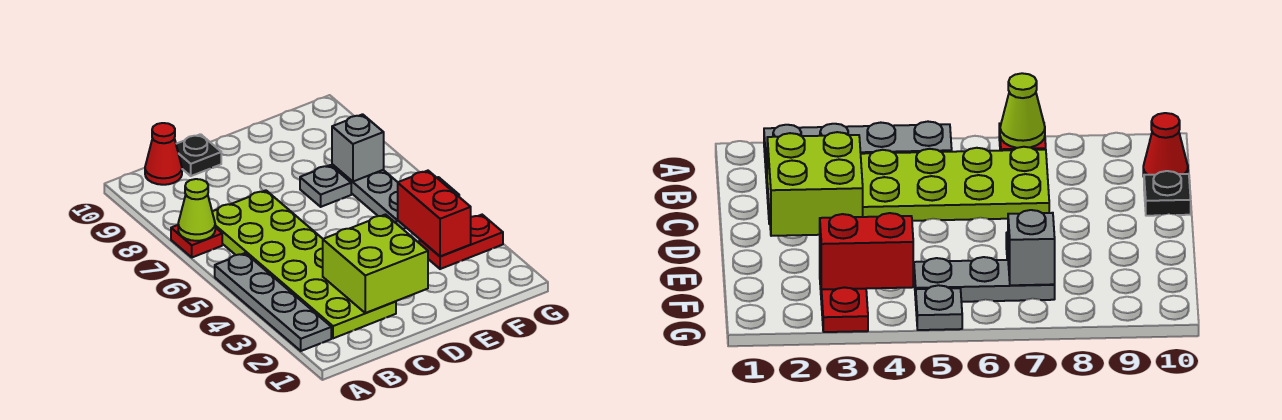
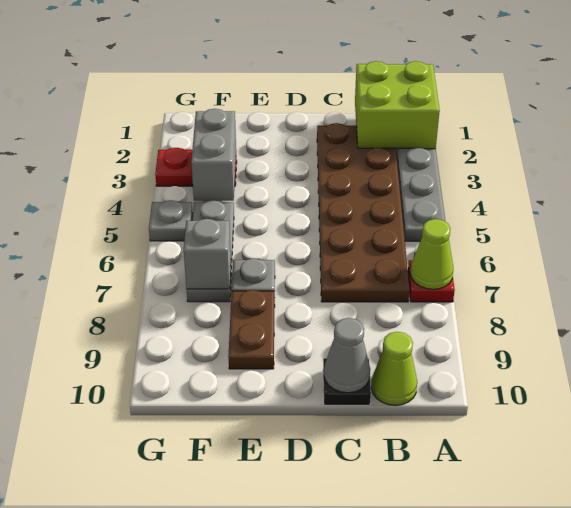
lime plate B2:C7 level 1 -> brown plate B2:C7 level 1
red cone B10 level 1 -> lime cone B10 level 1
lime brick C2:D3 level 2 -> lime brick A1:B2 level 2
none -> grey cone C10 level 2
none -> brown plate E8:E9 level 1
red brick F3:F4 level 2 -> grey brick F3:F4 level 2

